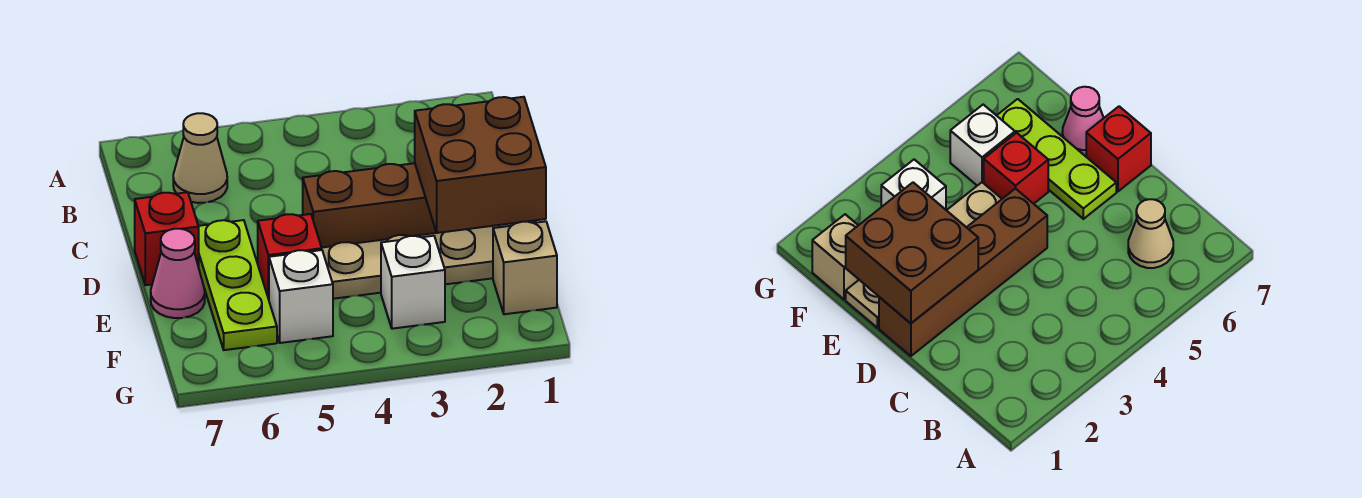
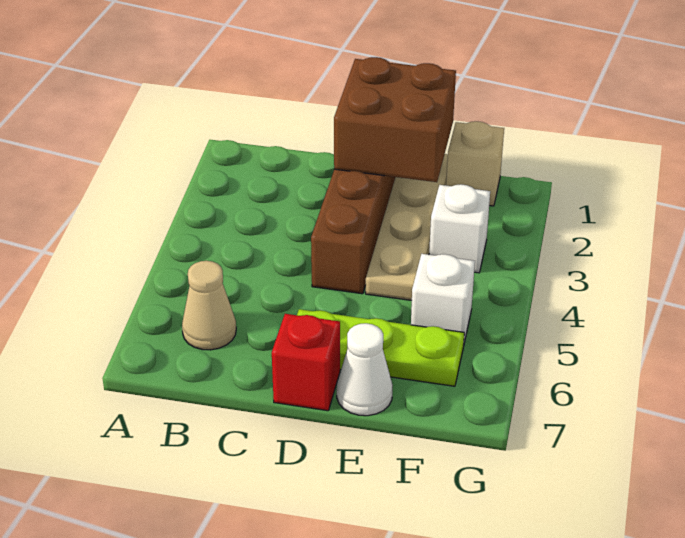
red brick E5 level 1 -> none
pink cone E7 level 1 -> white cone E7 level 1

